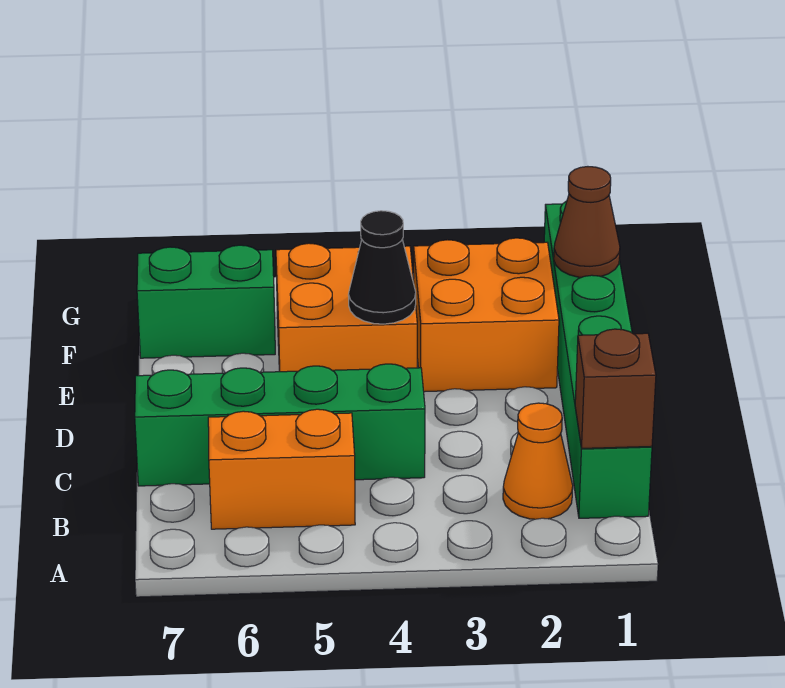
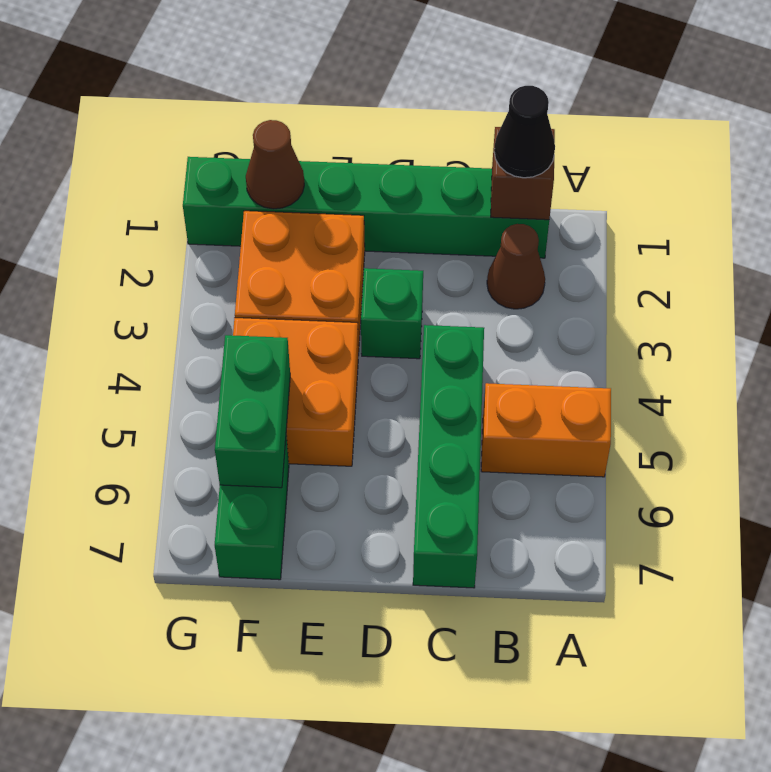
orange cone B2 level 1 -> brown cone B2 level 1
orange brick B5:B6 level 1 -> orange brick A5:B5 level 1
none -> green brick D3 level 1
black cone E4 level 2 -> black cone B1 level 3
none -> green brick F5:F6 level 2

